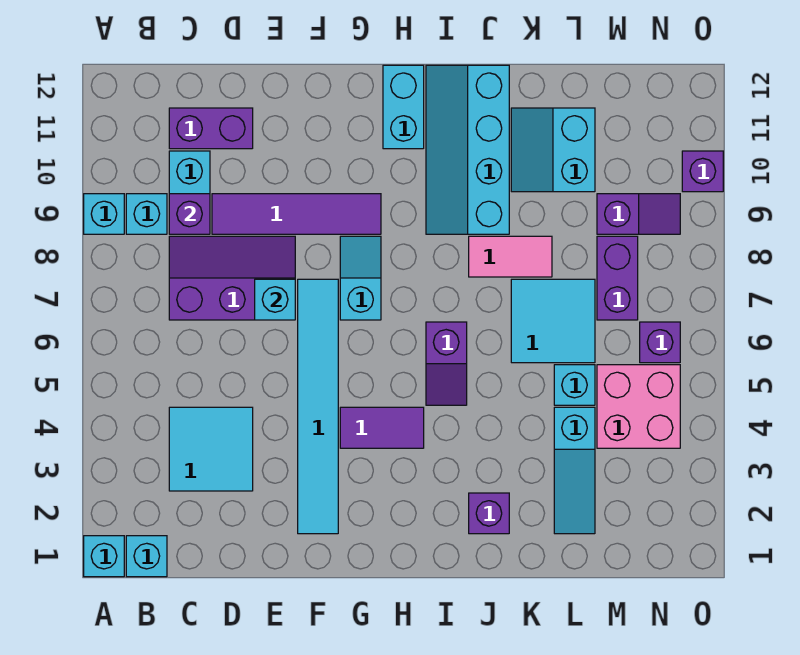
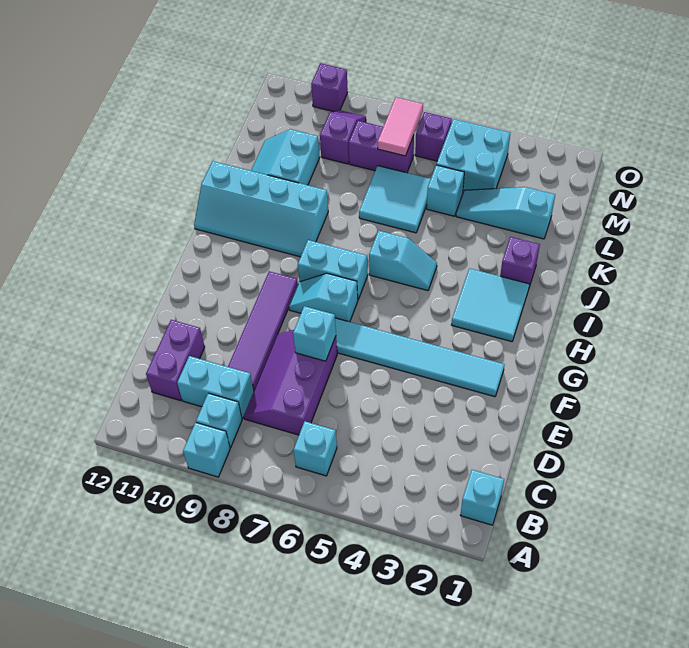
cyan brick A1 level 1 -> cyan brick B6 level 1
cyan tile C3:D4 level 1 -> cyan tile H2:I3 level 1
purple brick C9 level 2 -> none
purple tile G4:H4 level 1 -> none
cyan brick H11:H12 level 1 -> cyan brick H7:H8 level 1
purple slope I5:I6 level 1 top 6 -> cyan slope I5:I6 level 1 top 6
pink tile J8:K8 level 1 -> pink tile M7:N7 level 2
cyan slope K10:L11 level 1 top L -> cyan slope K10:L11 level 1 top 10
cyan slope L2:L4 level 1 top 4 -> cyan slope L2:L4 level 1 top 2
pink brick M4:N5 level 1 -> cyan brick M4:N5 level 1

